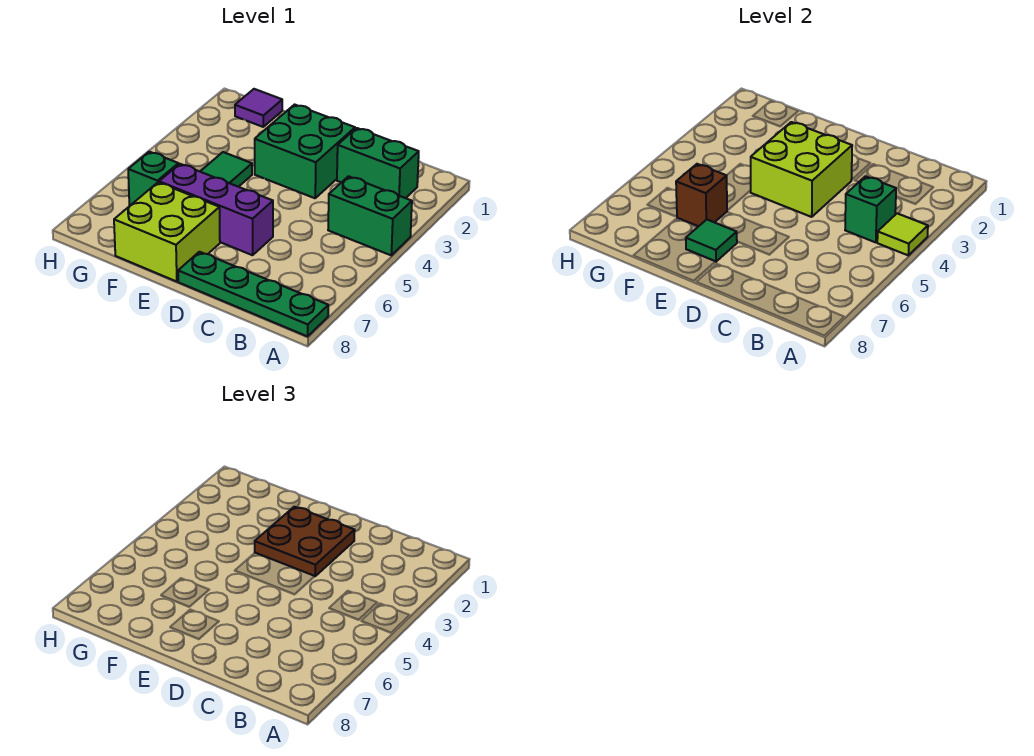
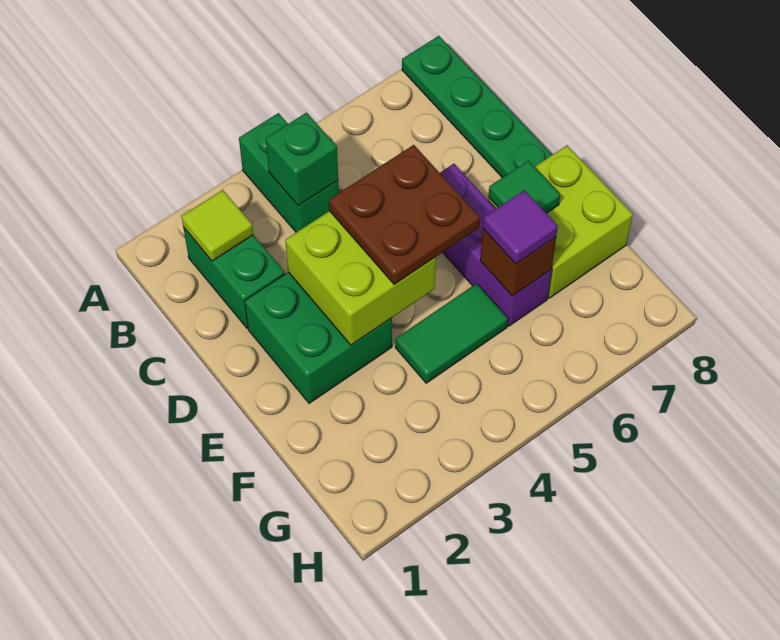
lime tile A4 level 2 -> lime tile B2 level 2
brown plate D2:E3 level 3 -> brown plate D4:E5 level 3
purple tile G1 level 1 -> purple tile F6 level 3
green brick G6 level 1 -> none

